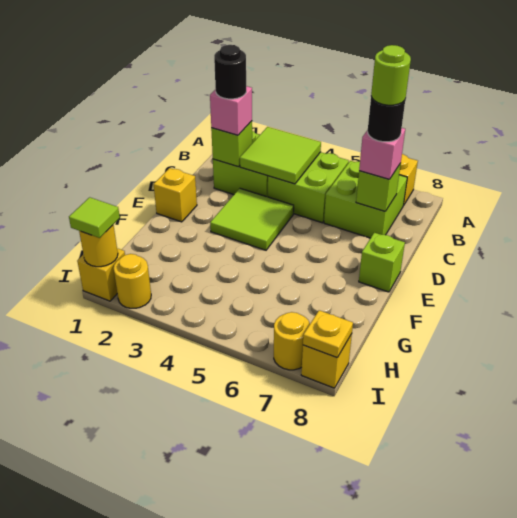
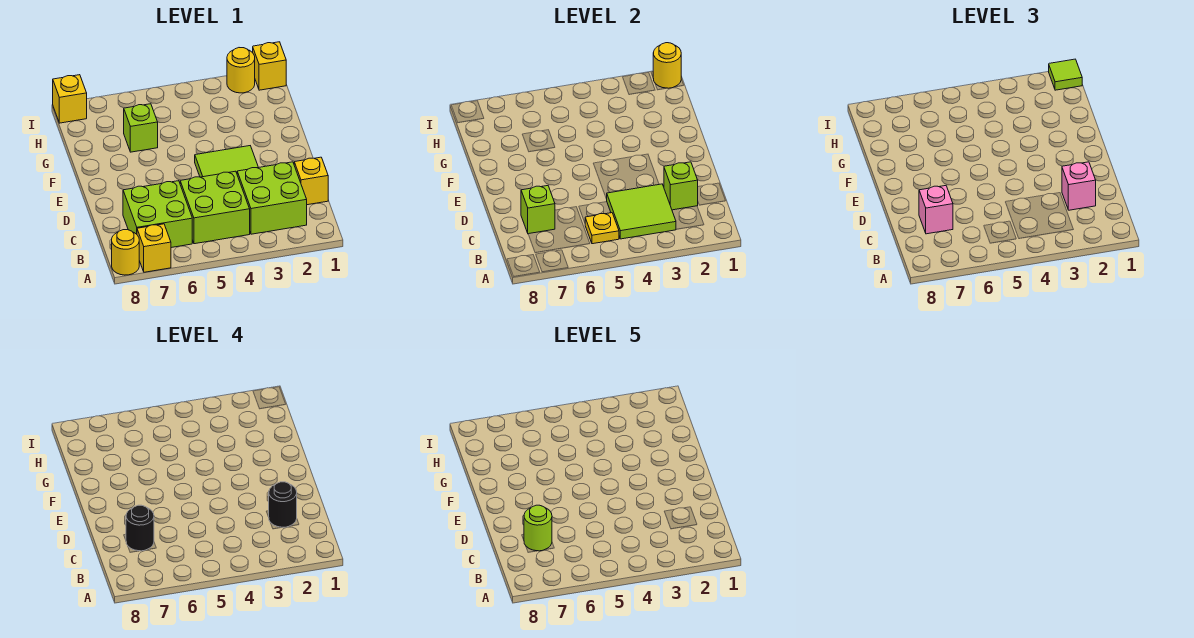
yellow brick E1 level 1 -> yellow brick C1 level 1
lime brick E8 level 1 -> lime brick G6 level 1
yellow round brick I7 level 1 -> yellow round brick A8 level 1
yellow plate I8 level 2 -> yellow plate B5 level 2

